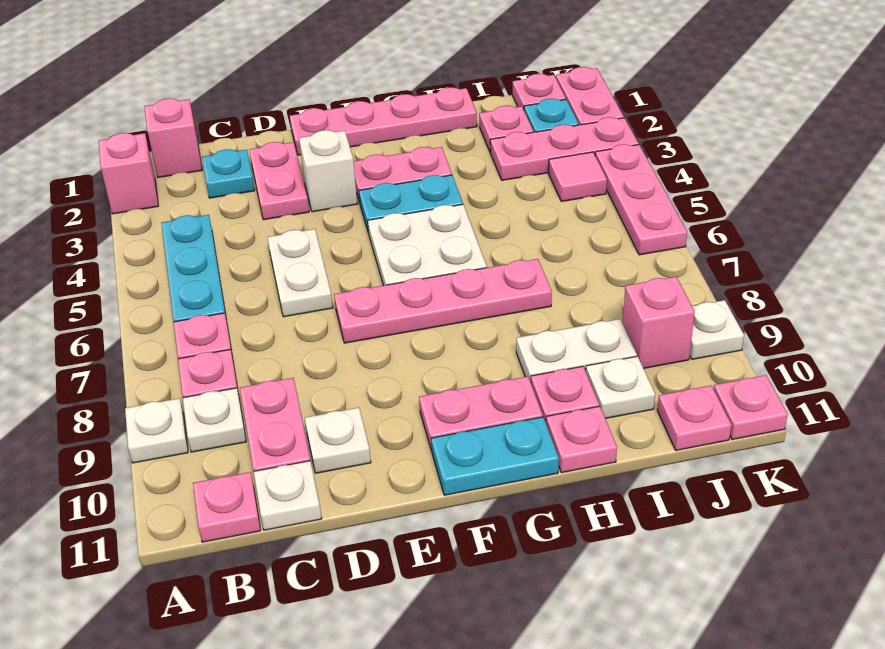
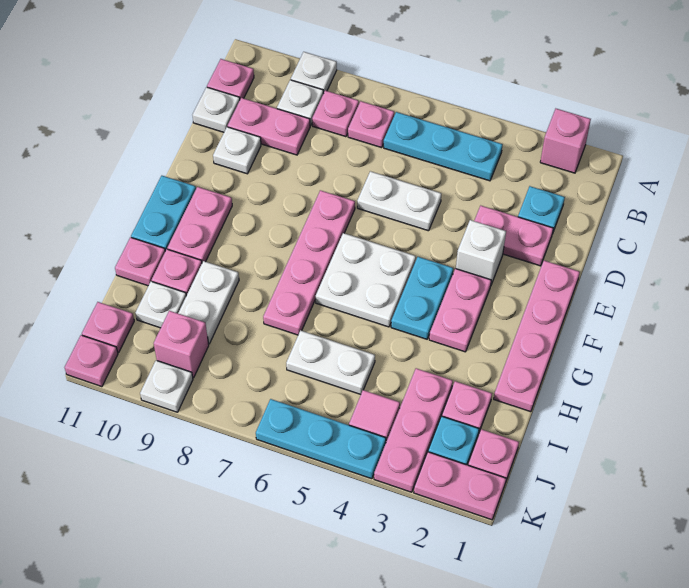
pink brick B1 level 1 -> none
none -> white plate I5:I6 level 1
pink plate K4:K6 level 1 -> cyan plate K4:K6 level 1

